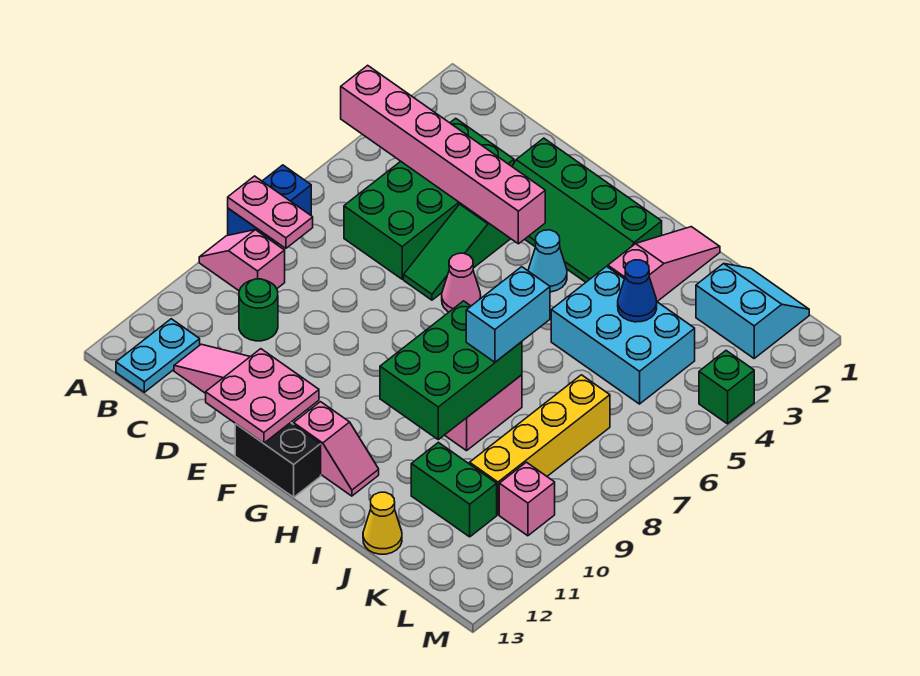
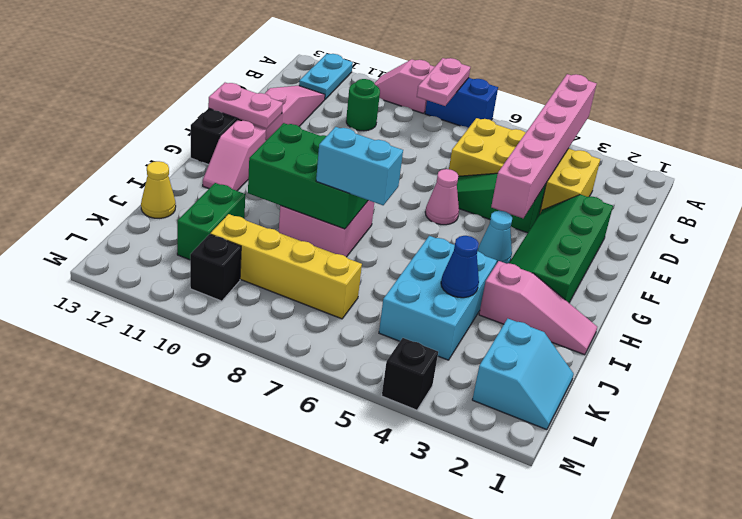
pink slope A9:B9 level 1 top B -> pink slope A9:A10 level 1 top 9
cyan plate B12:B13 level 1 -> cyan plate A12:B12 level 1
green brick C3:D6 level 1 -> yellow brick C3:D6 level 1
pink plate E12:F13 level 2 -> pink plate F12:F13 level 2
pink brick L10 level 1 -> black brick L10 level 1
green brick M4 level 1 -> black brick M4 level 1

